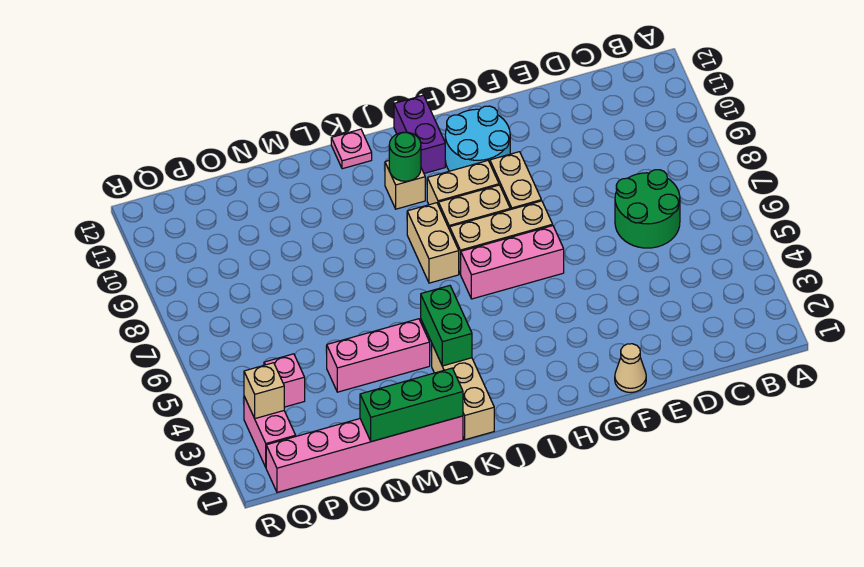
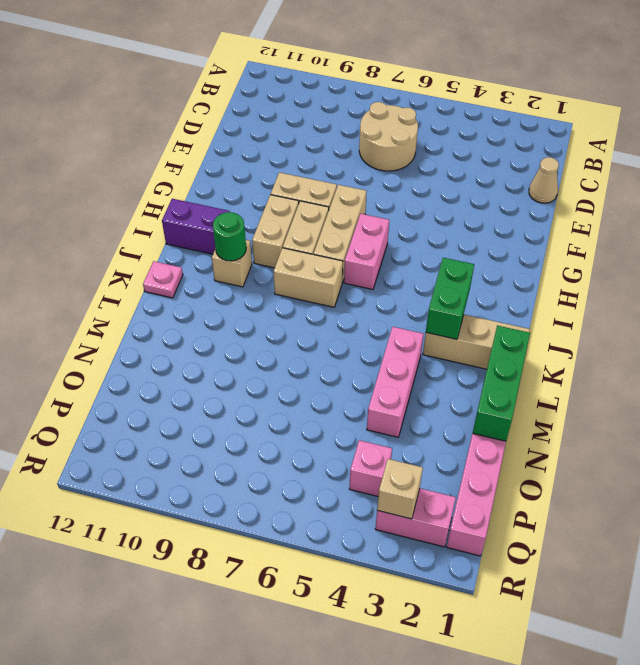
green round brick C6:D7 level 1 -> tan round brick C6:D7 level 1
tan cone F1 level 1 -> tan cone D1 level 1
pink brick G6:I6 level 1 -> pink brick H6:I6 level 1
cyan round brick G10:H11 level 1 -> none
green brick K3:K4 level 2 -> green brick J3:K3 level 2

